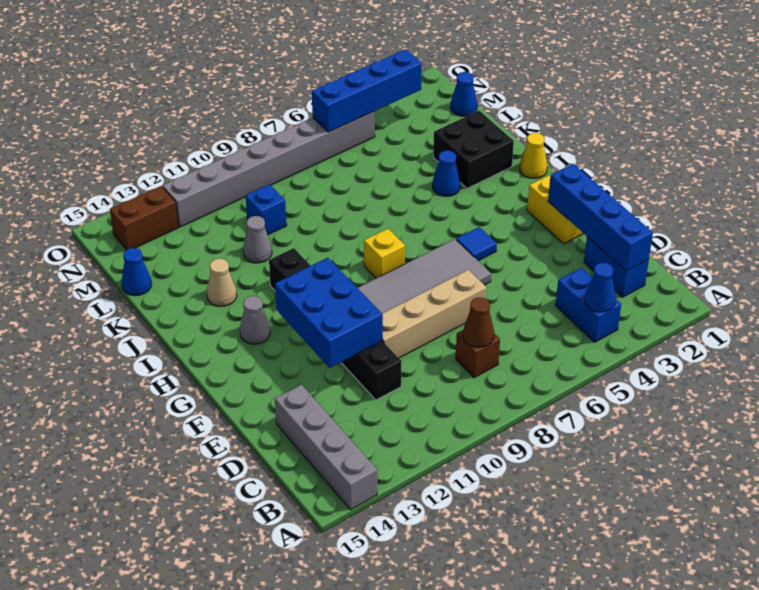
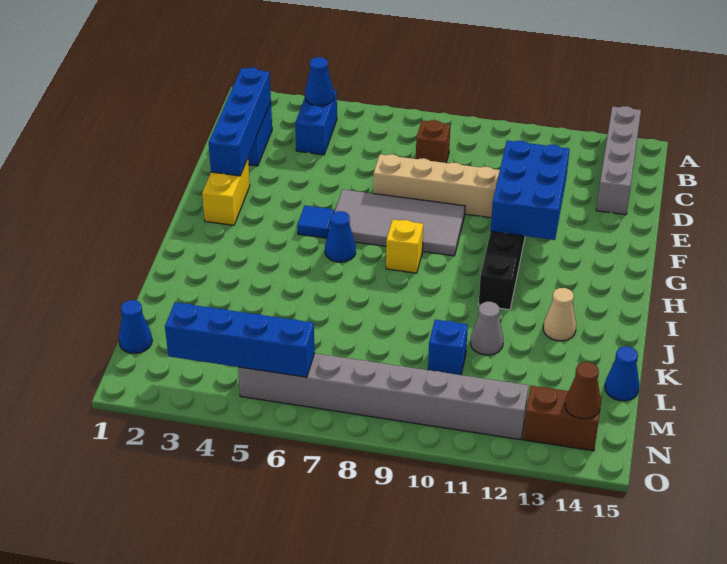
brown cone C8 level 2 -> brown cone N14 level 2
grey cone H13 level 1 -> none
yellow cone I1 level 1 -> none
black brick J2:K3 level 1 -> none
blue cone J4 level 1 -> blue cone H6 level 1

